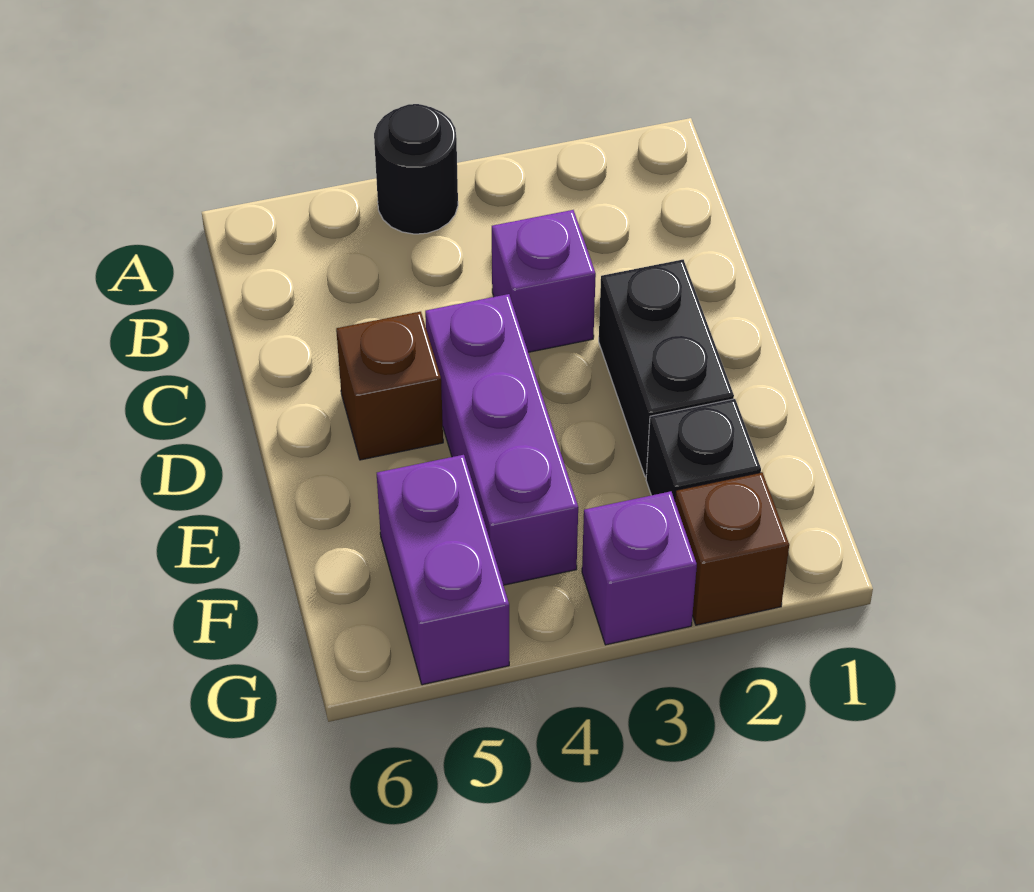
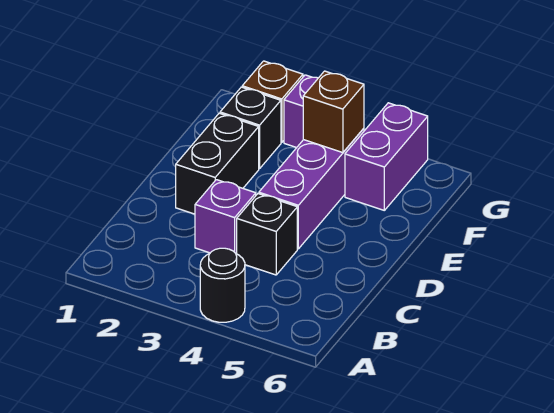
none -> black brick C4 level 1
brown brick D5 level 1 -> brown brick F4 level 2

